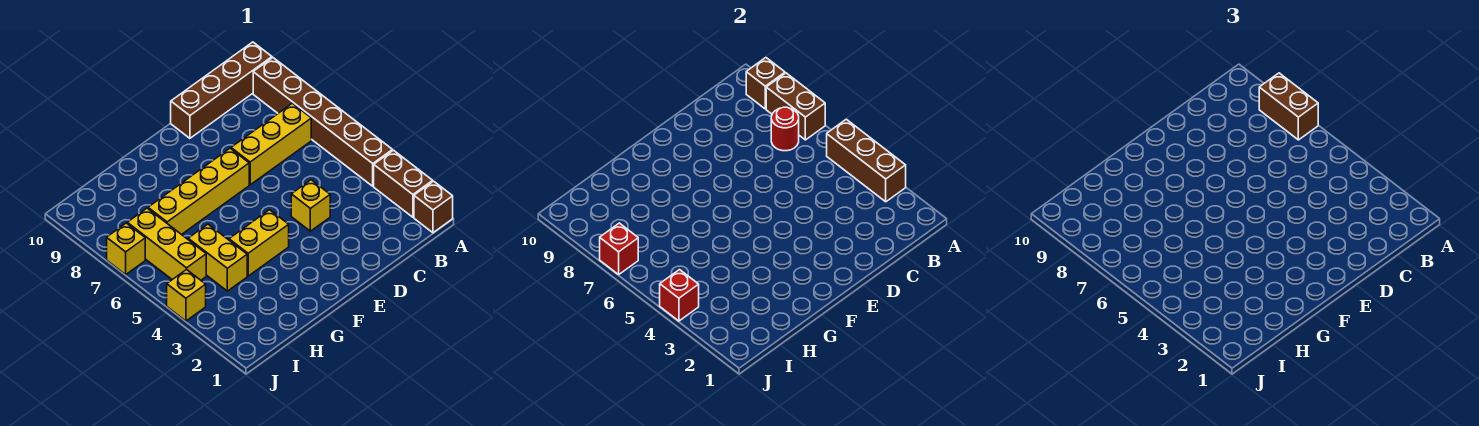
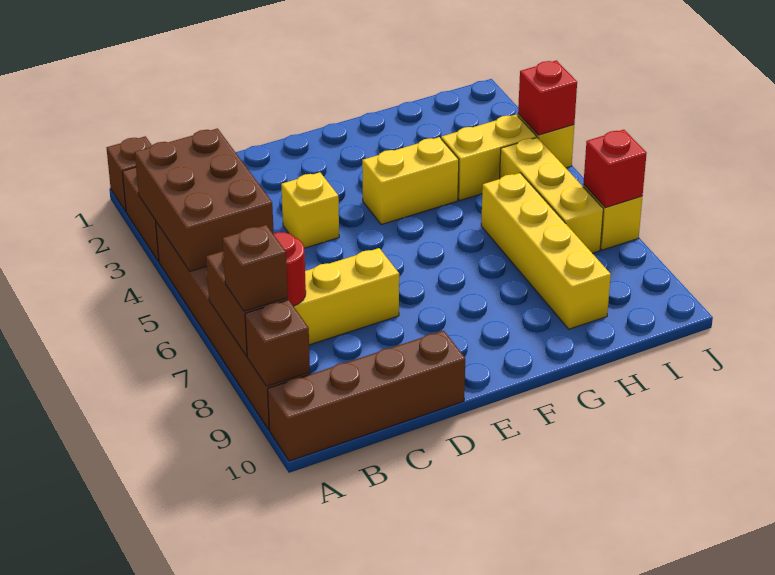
brown brick A3:A5 level 2 -> brown brick A3:B5 level 2
brown brick A7:A8 level 3 -> brown brick A8 level 3
yellow brick E7:H7 level 1 -> yellow brick H6:H9 level 1
yellow brick H4:H5 level 1 -> yellow brick H4:I4 level 1

